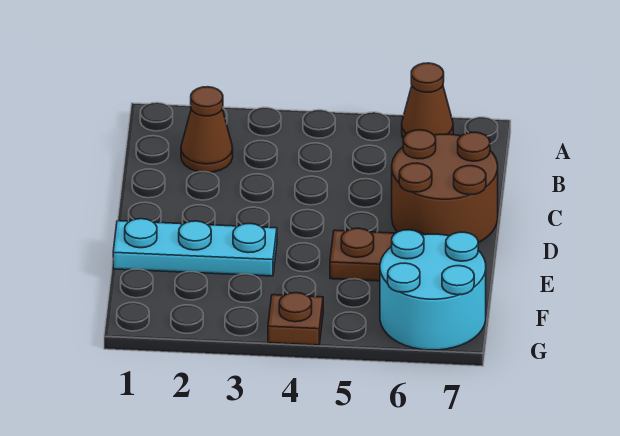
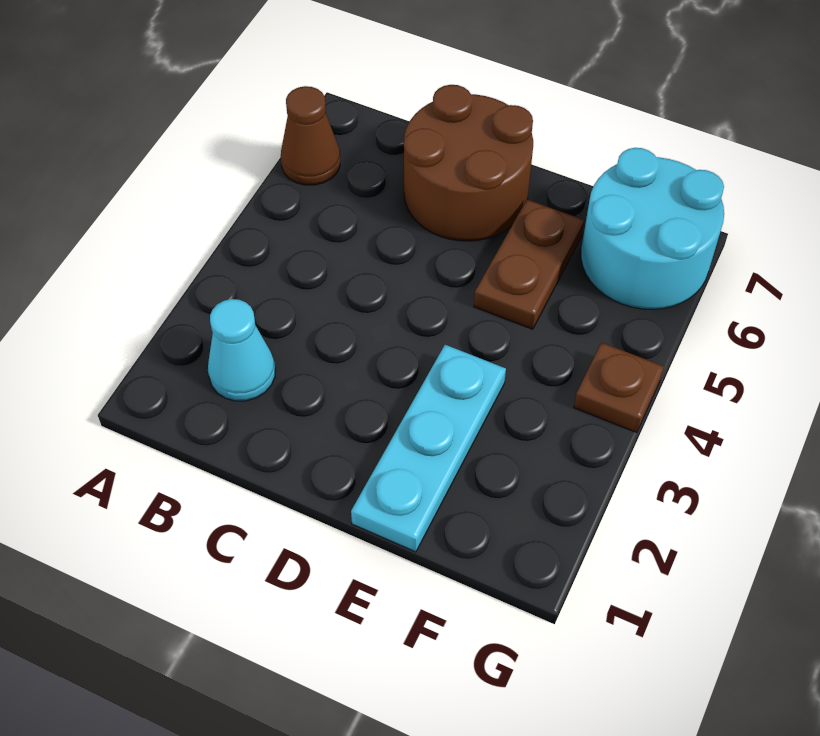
brown cone B2 level 1 -> cyan cone B2 level 1

